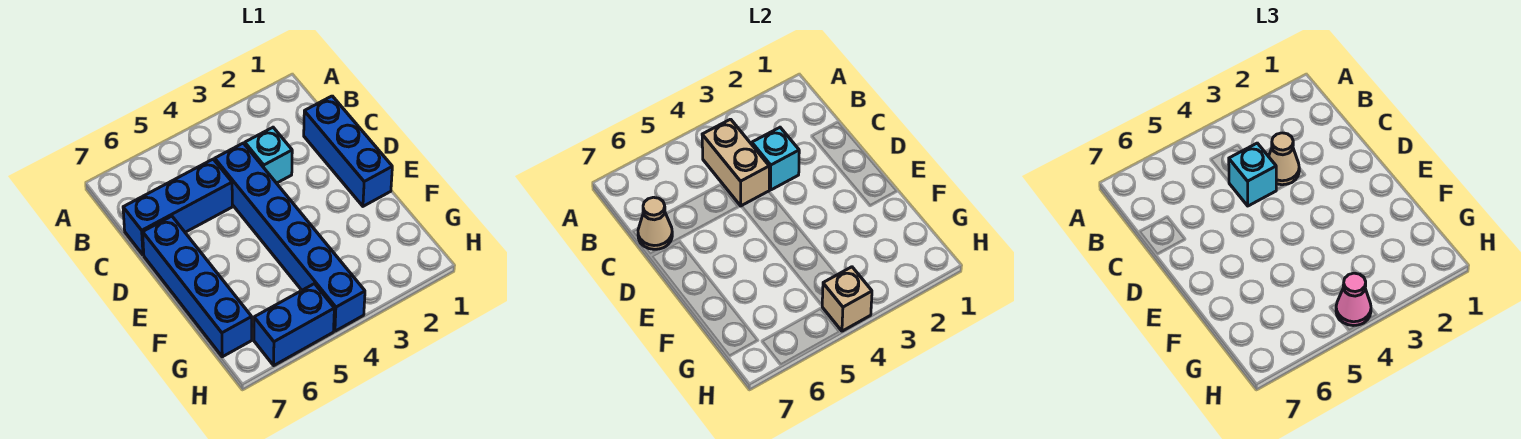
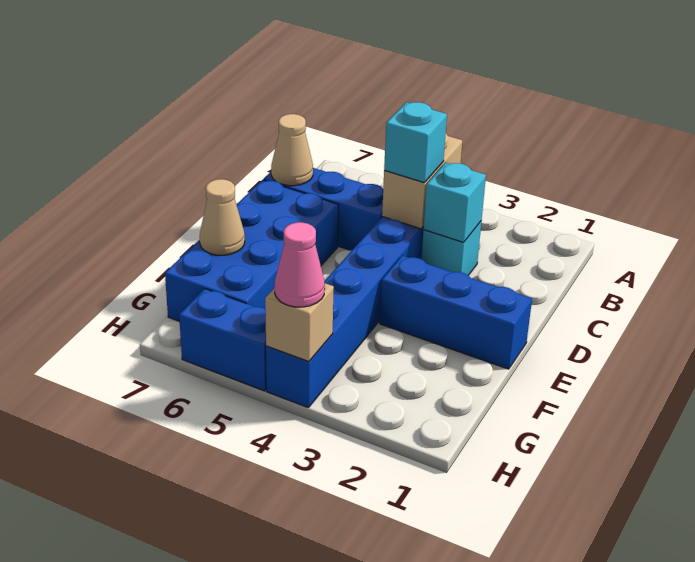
blue brick C1:E1 level 1 -> blue brick E1:E3 level 1
tan cone C3 level 3 -> tan cone F7 level 2
blue brick D7:G7 level 1 -> blue brick D6:G7 level 1

